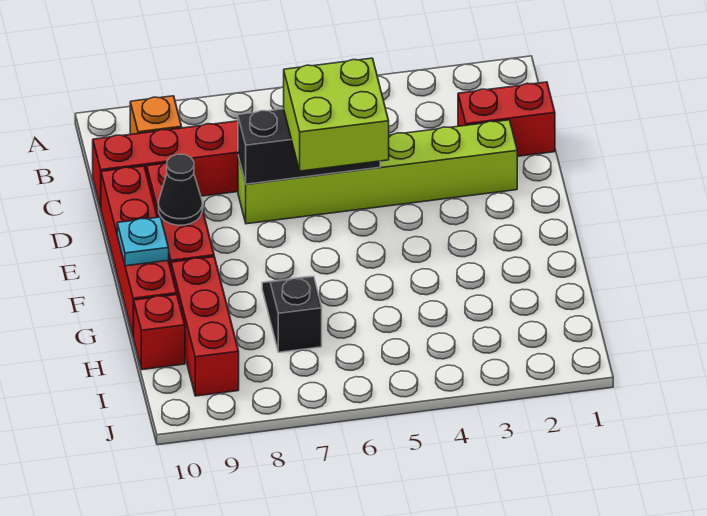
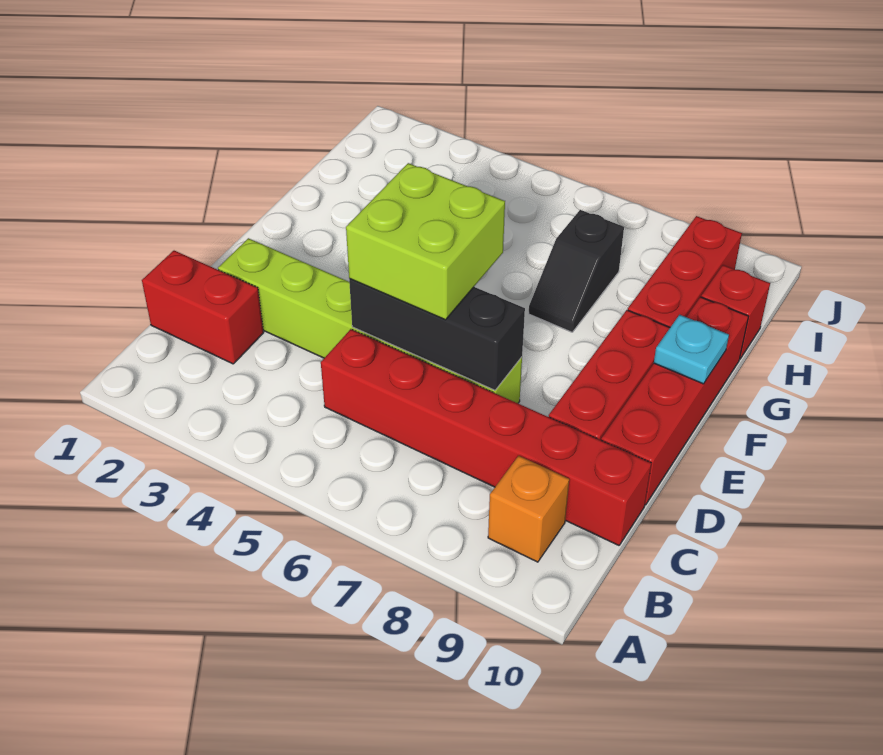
black cone E9 level 2 -> none

